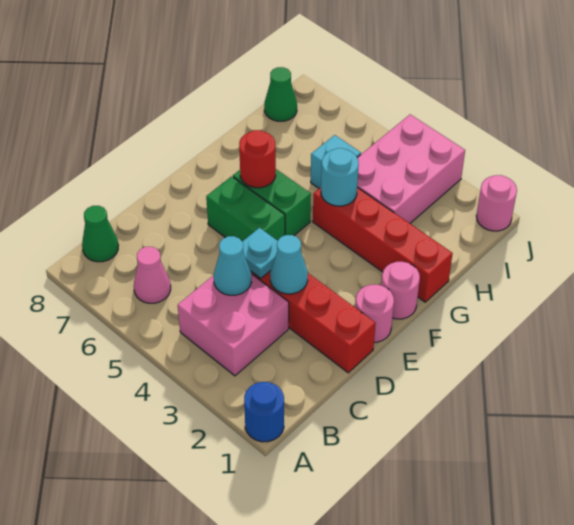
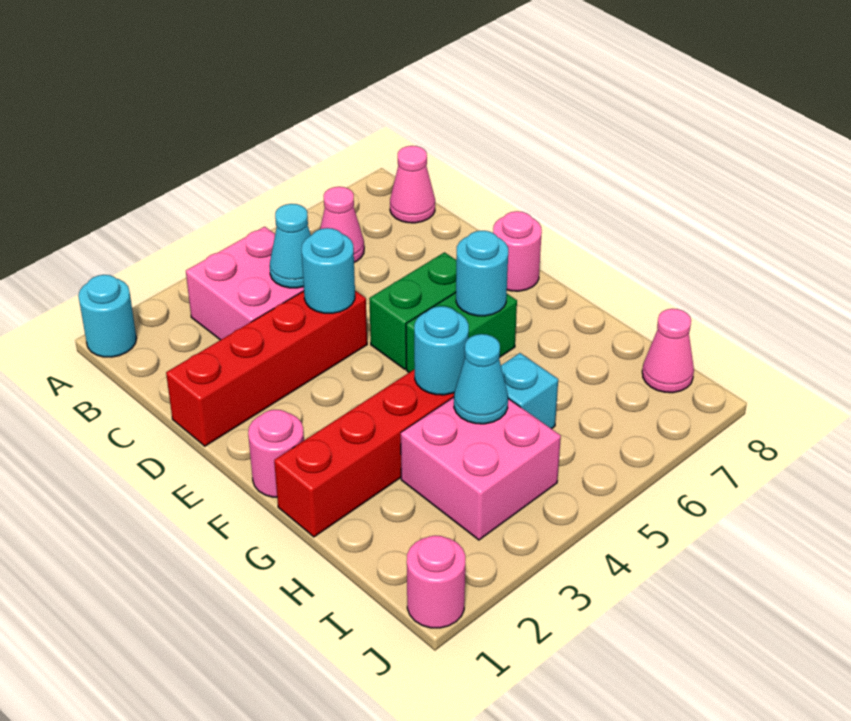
blue round brick A1 level 1 -> cyan round brick A1 level 1
green cone B8 level 1 -> pink cone B8 level 1
cyan cone D3 level 2 -> cyan cone H4 level 2
cyan plate D4 level 2 -> cyan round brick D4 level 2
pink round brick E1 level 1 -> pink round brick E8 level 1
red round brick F6 level 2 -> cyan round brick F6 level 2
pink brick H3:J4 level 1 -> pink brick H3:I4 level 1
green cone I8 level 1 -> pink cone I8 level 1

